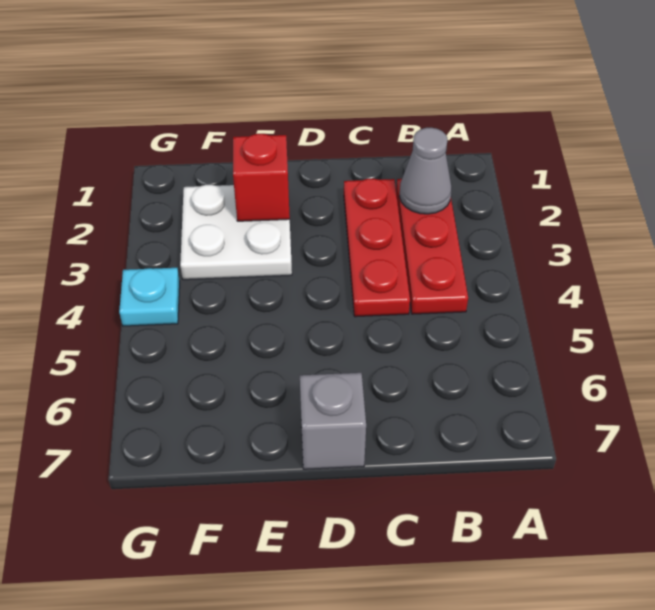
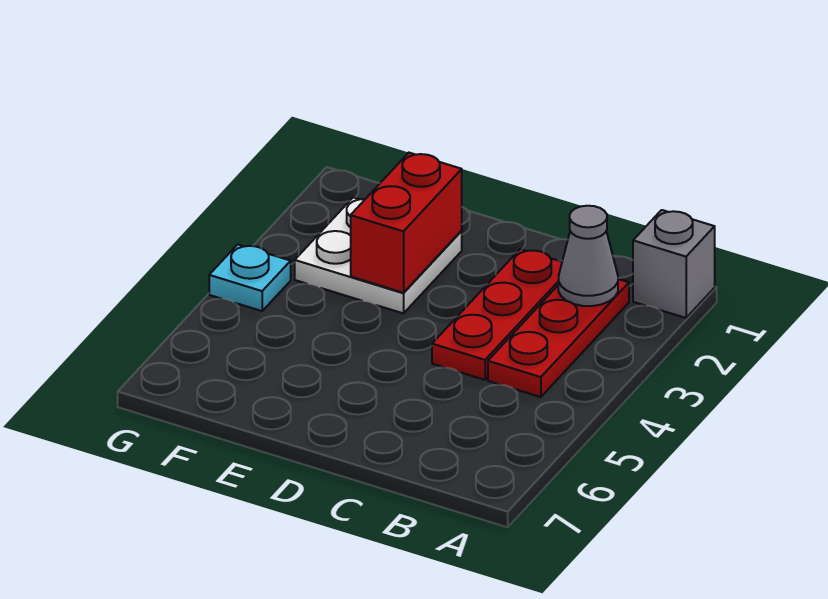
grey brick D7 level 1 -> grey brick A1 level 1
red brick E2 level 2 -> red brick E2:E3 level 2

